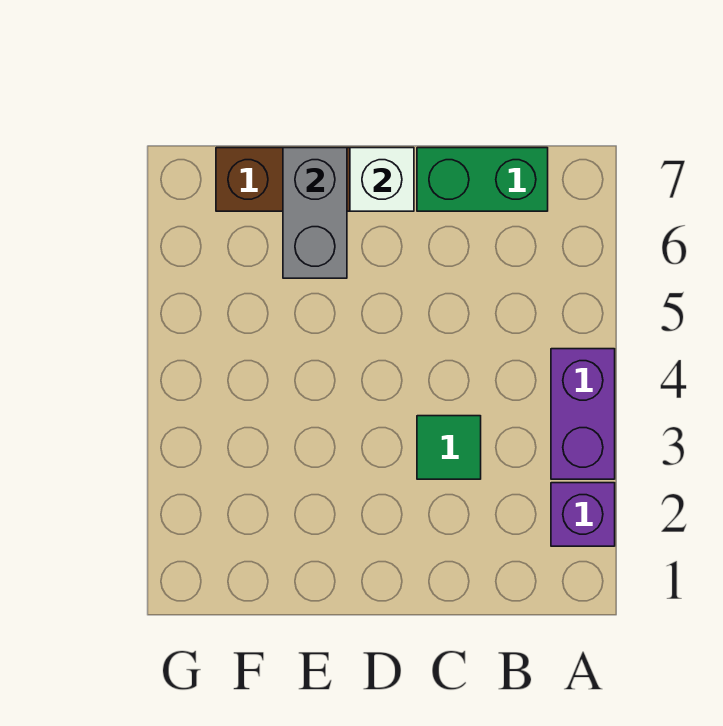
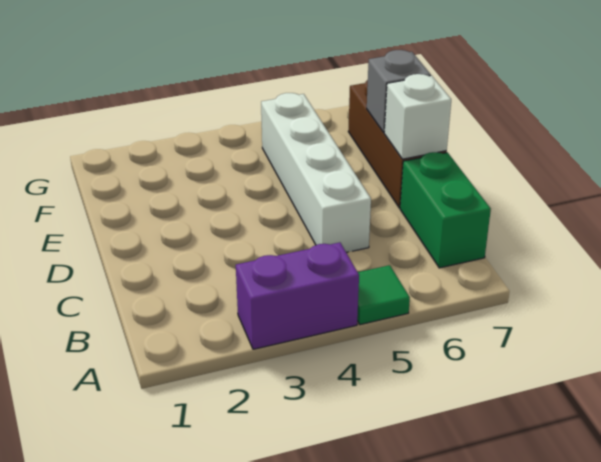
purple brick A2 level 1 -> none
green tile C3 level 1 -> green tile A5 level 1
none -> white brick C5:F5 level 1
grey brick E6:E7 level 2 -> grey brick E7 level 2

